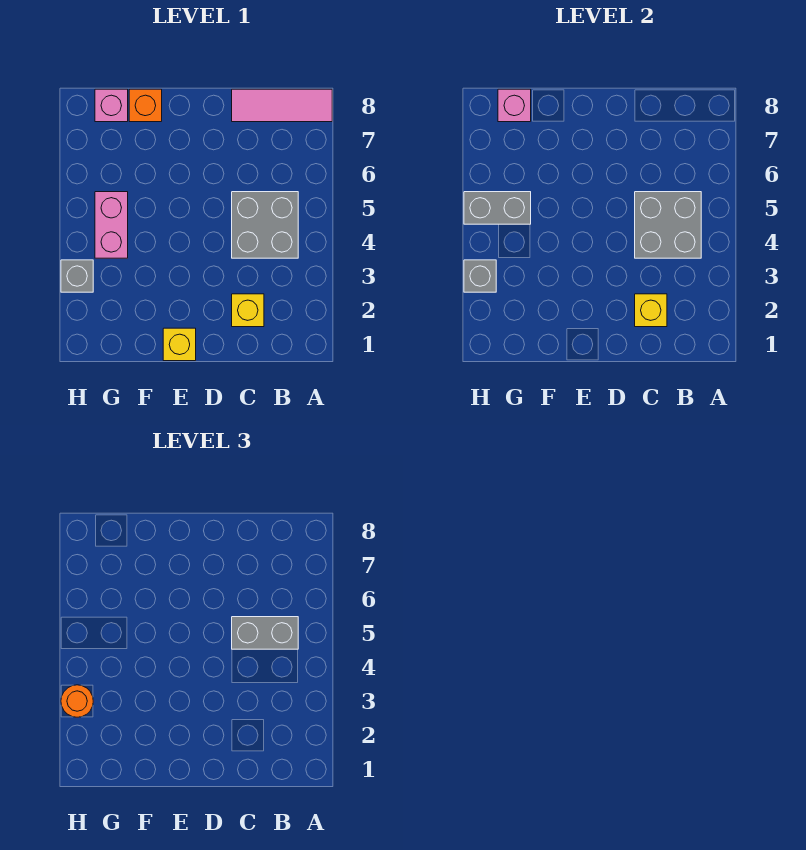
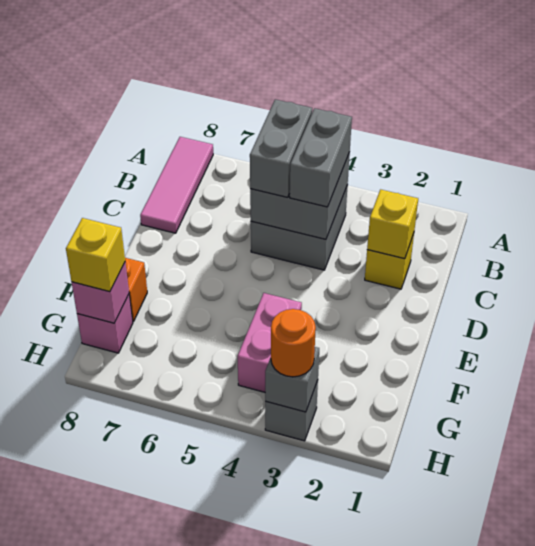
yellow brick E1 level 1 -> yellow brick G8 level 3
pink brick G4:G5 level 1 -> pink brick F4:G4 level 1
grey brick G5:H5 level 2 -> grey brick B4:C4 level 3

